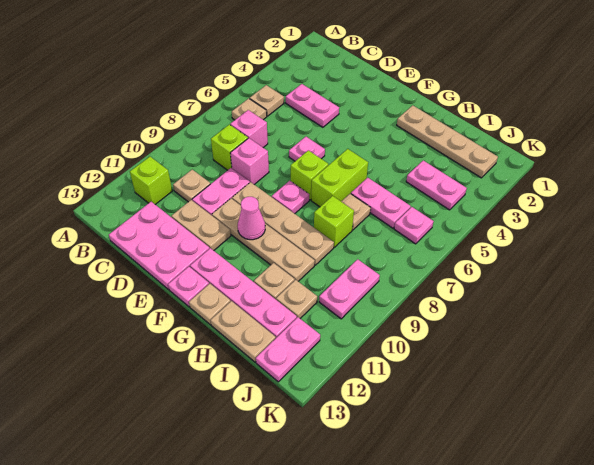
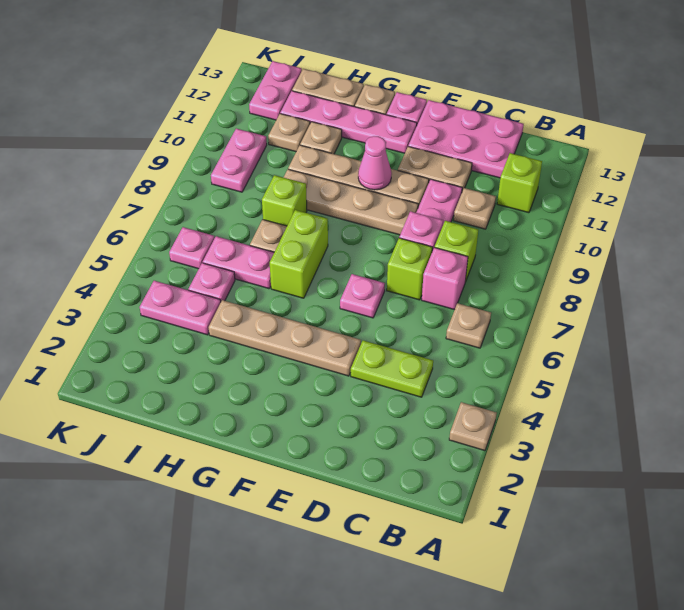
tan plate B5 level 1 -> tan plate A3 level 1
pink plate C4:D4 level 1 -> lime plate C4:D4 level 1
lime brick F7 level 1 -> lime brick D7 level 1
pink plate F8 level 1 -> pink plate I5 level 1
tan plate G2:J2 level 1 -> tan plate E4:H4 level 1

